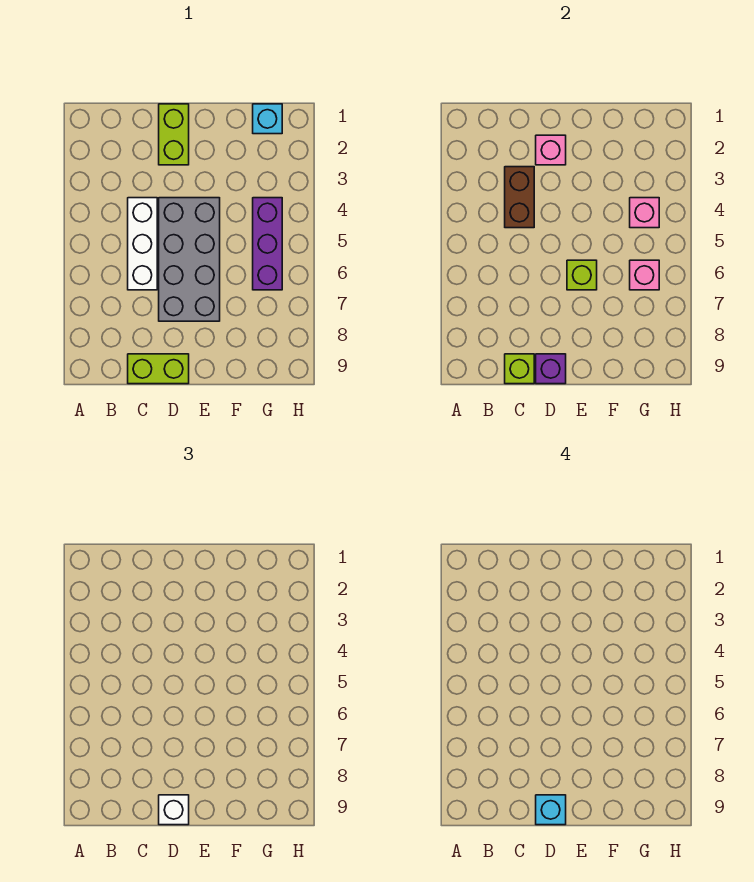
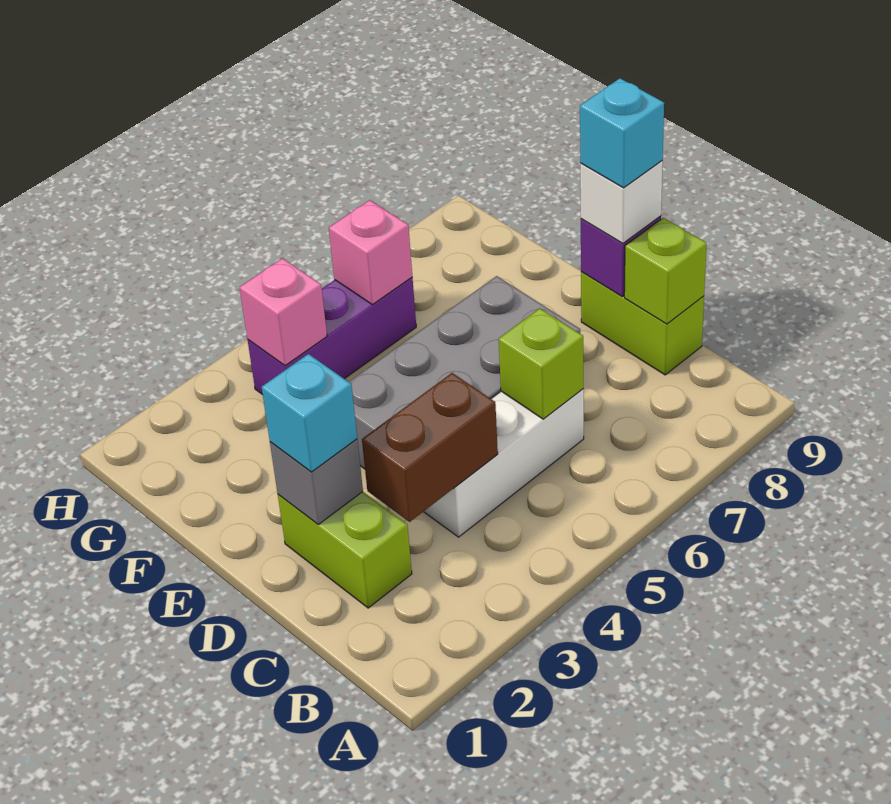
lime brick D1:D2 level 1 -> lime brick C2:D2 level 1
pink brick D2 level 2 -> grey brick D2 level 2
lime brick E6 level 2 -> lime brick C6 level 2
cyan brick G1 level 1 -> cyan brick D2 level 3

